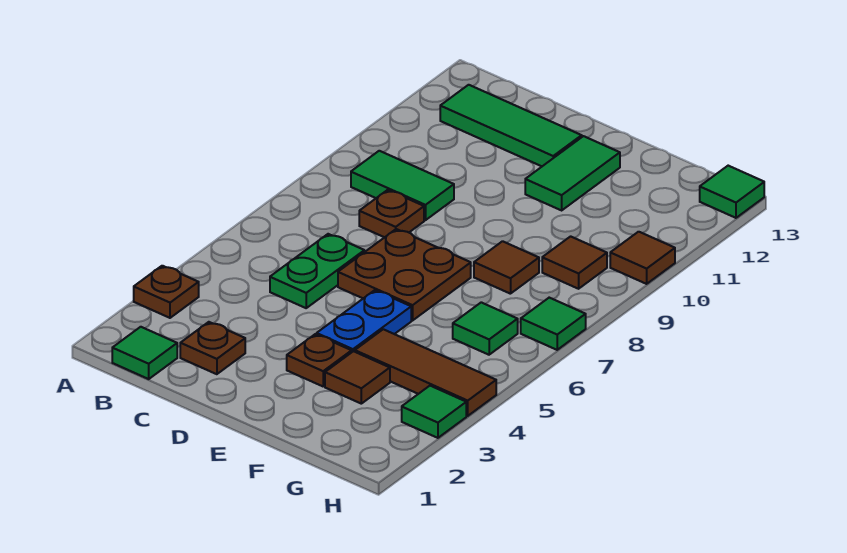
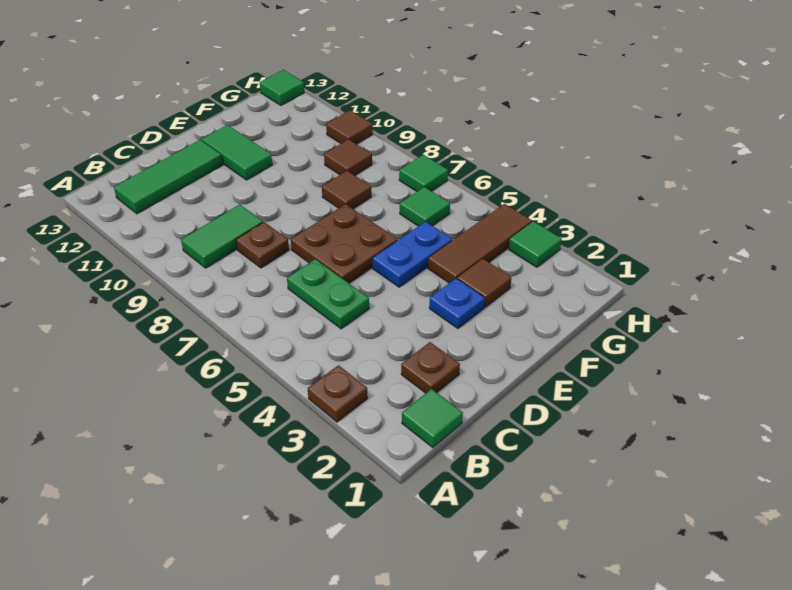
brown plate E3 level 1 -> blue plate E3 level 1
blue plate E4:E5 level 1 -> blue plate E5:F5 level 1

